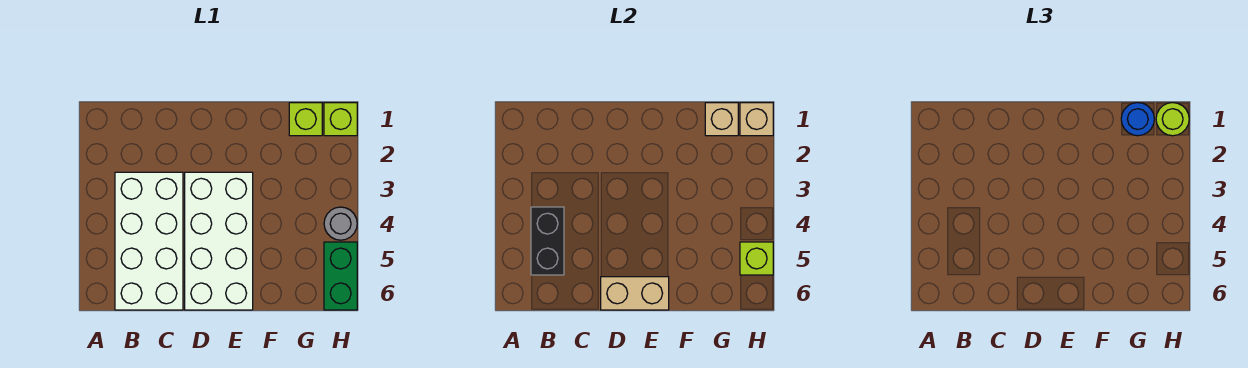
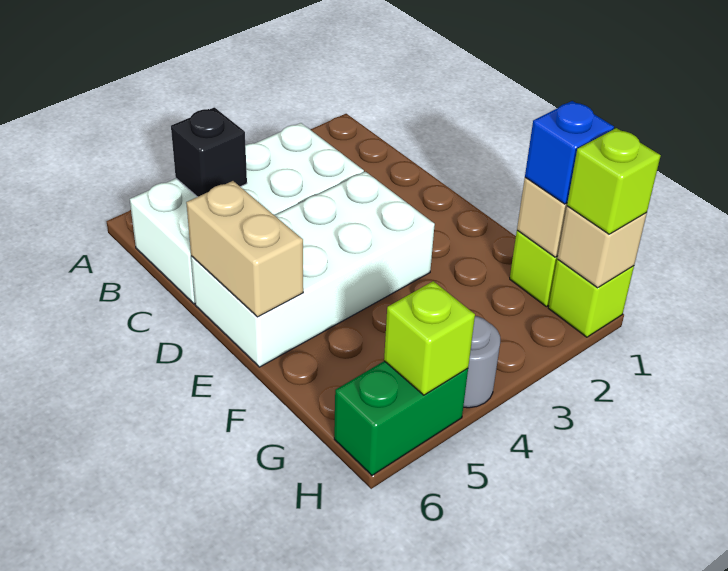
black brick B4:B5 level 2 -> black brick B5 level 2
blue round brick G1 level 3 -> blue brick G1 level 3
lime round brick H1 level 3 -> lime brick H1 level 3

